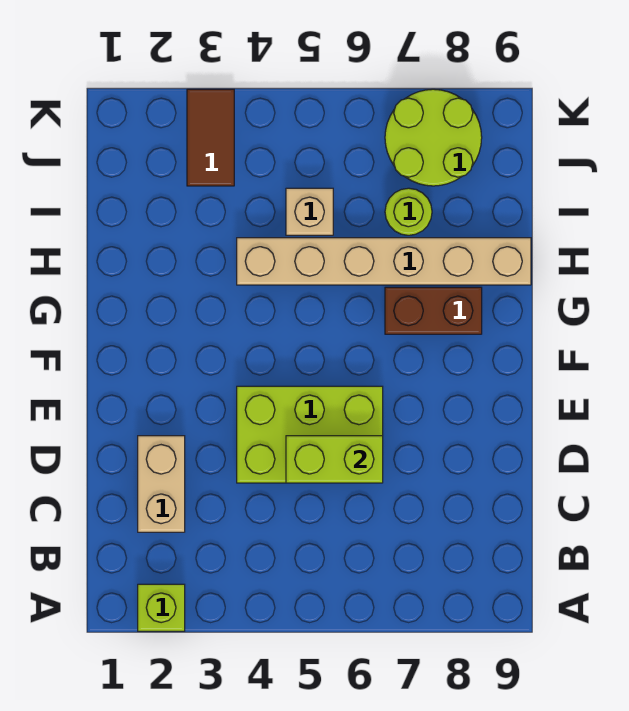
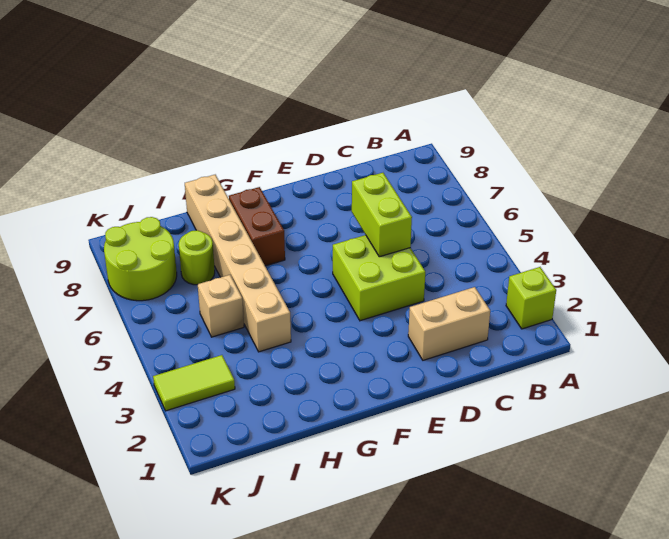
lime brick D4:E6 level 1 -> lime brick D4:E5 level 1
brown tile J3:K3 level 1 -> lime tile J3:K3 level 1

